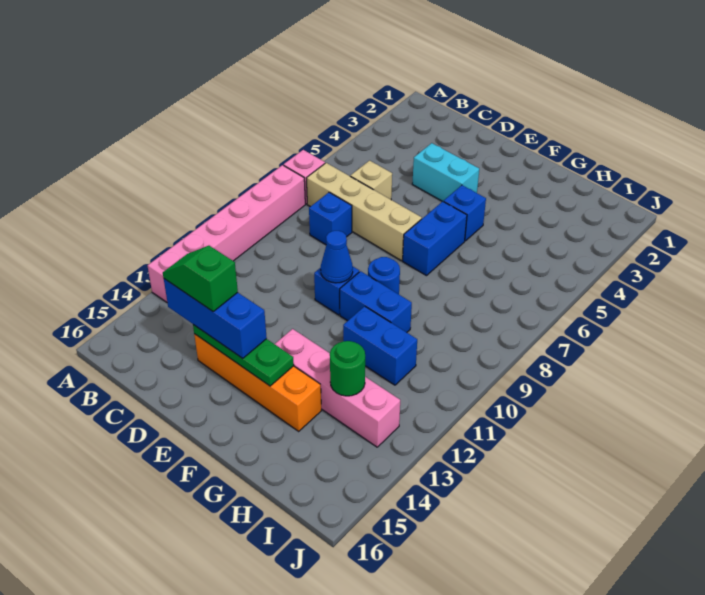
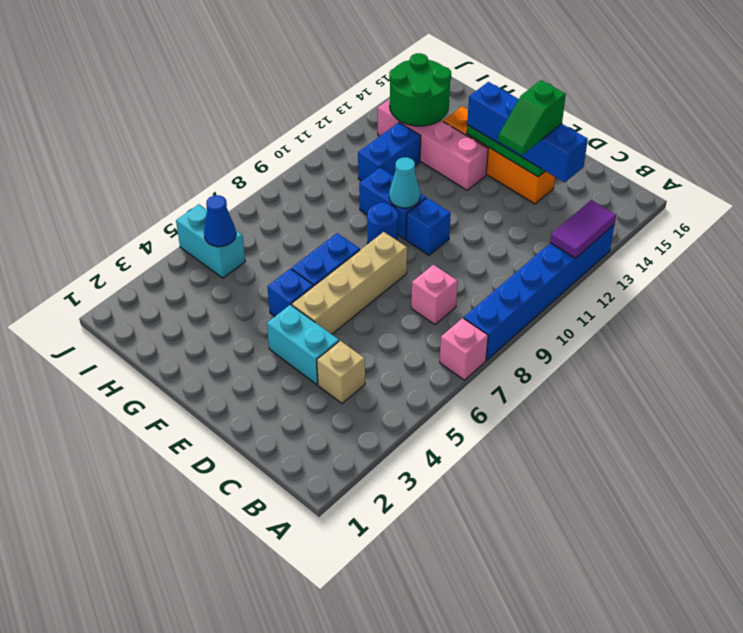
pink brick A8:A13 level 1 -> blue brick A8:A13 level 1
none -> purple tile A12:A13 level 2
tan brick B7:E7 level 1 -> tan brick E5:E8 level 1
tan brick C6 level 1 -> tan brick C4 level 1
blue brick C8 level 1 -> pink brick C8 level 1
blue brick C14:E14 level 3 -> blue brick C14:F14 level 3
green slope C14:D14 level 4 top D -> green slope D13:D14 level 4 top 14
blue cone E10 level 2 -> blue cone I5 level 2
none -> cyan cone F10 level 2
blue brick G11:H11 level 1 -> blue brick H11:H12 level 1
green round brick H13 level 2 -> green round brick H13:I14 level 2
none -> cyan brick I5:J5 level 1

